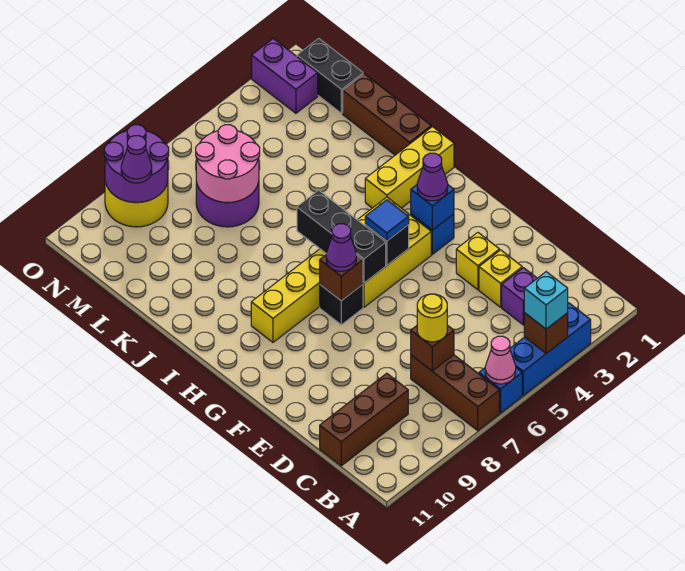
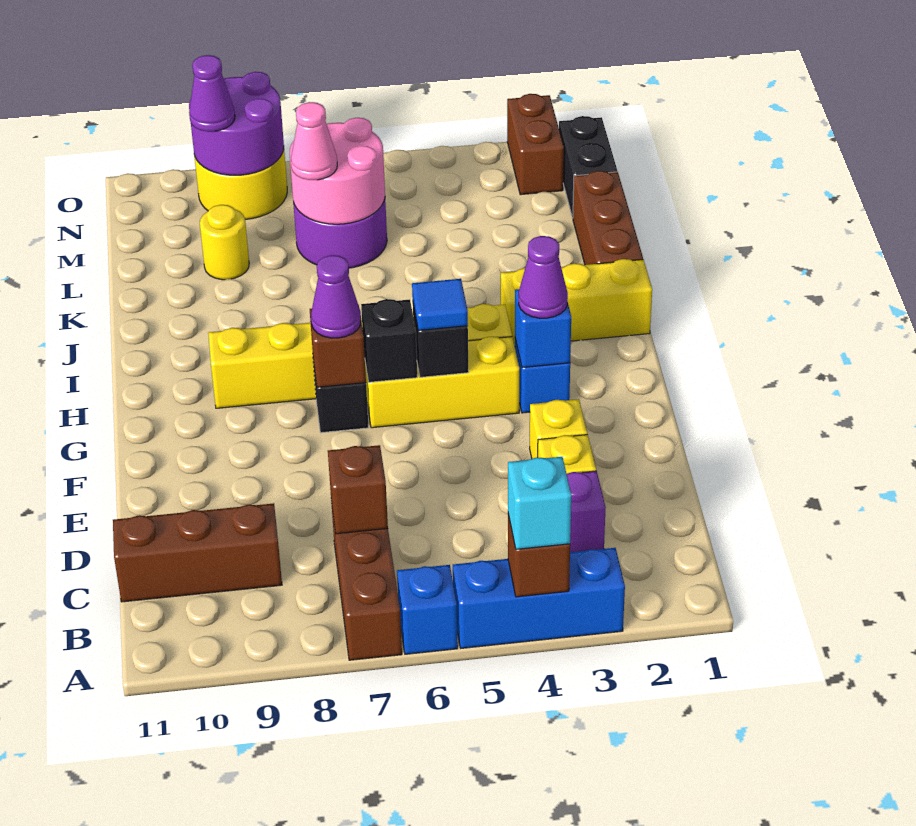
pink cone A6 level 2 -> pink cone L7 level 3
yellow round brick C7 level 3 -> yellow round brick L9 level 1
black brick G6:I6 level 2 -> black brick G6 level 2
purple brick N2:O2 level 1 -> brown brick N2:O2 level 1

